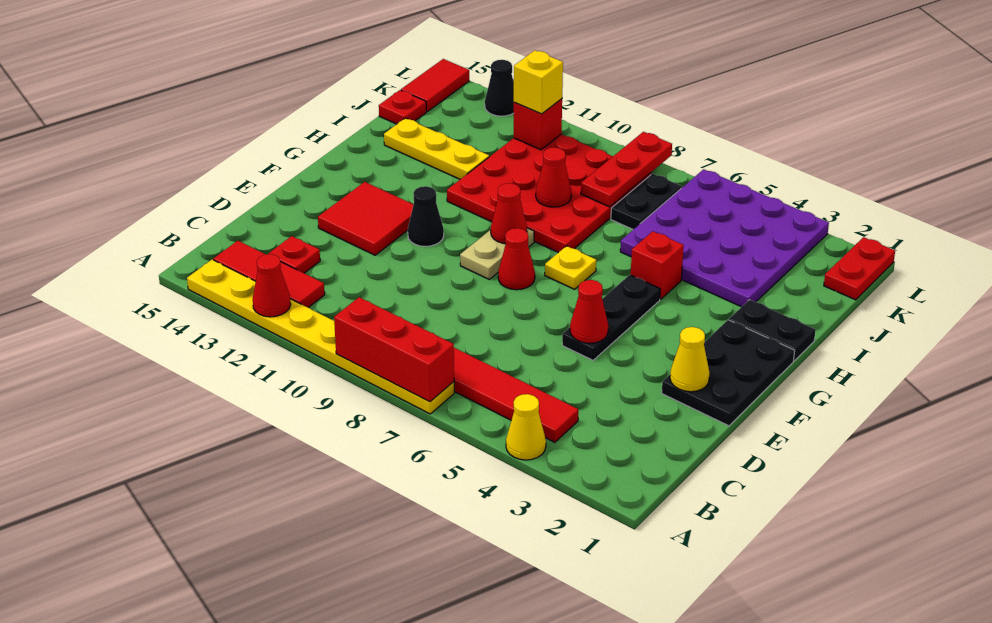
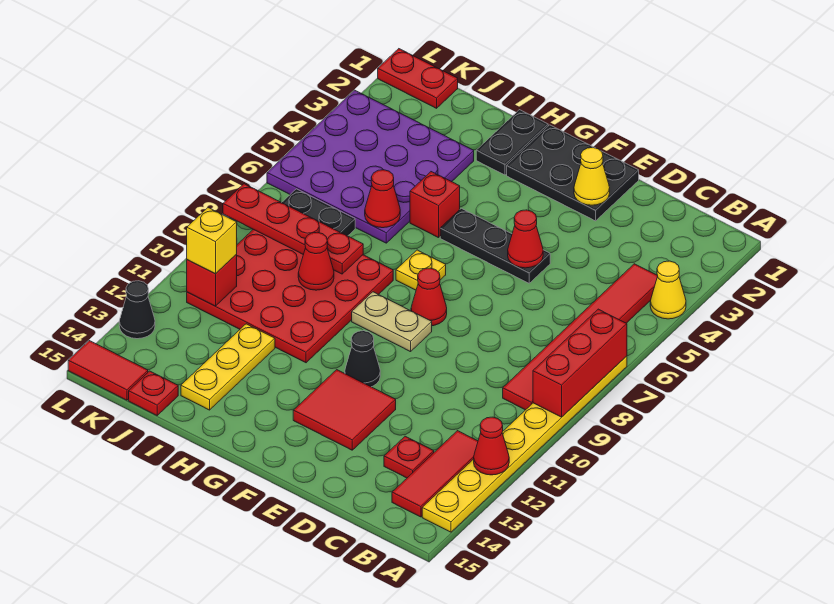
red cone G9 level 2 -> red cone I6 level 2
red plate J8:L8 level 2 -> red plate I8:L8 level 2

